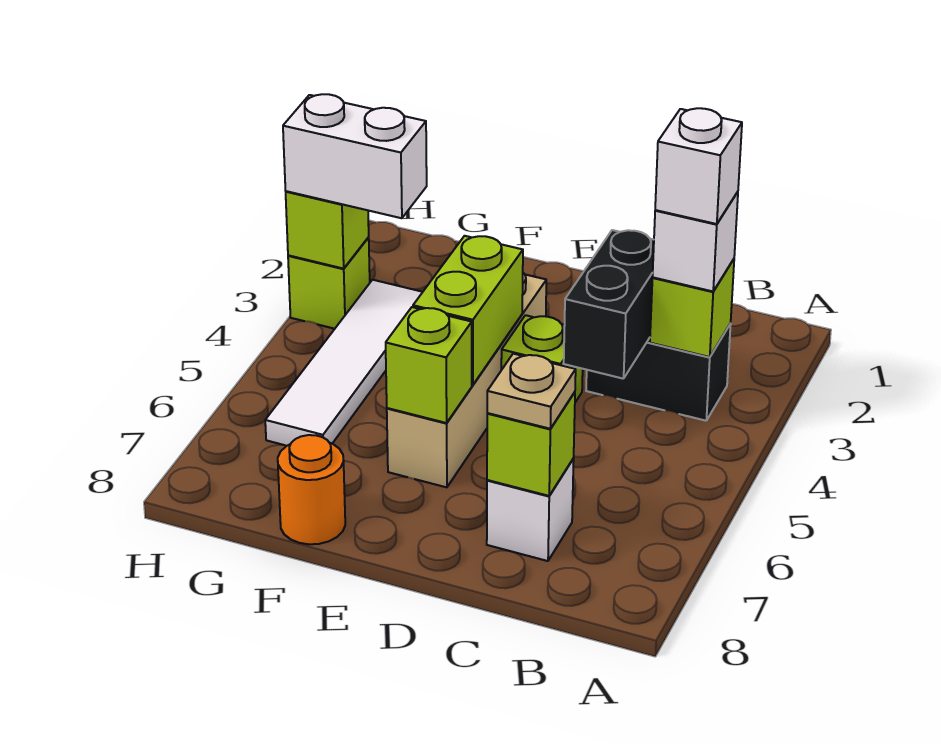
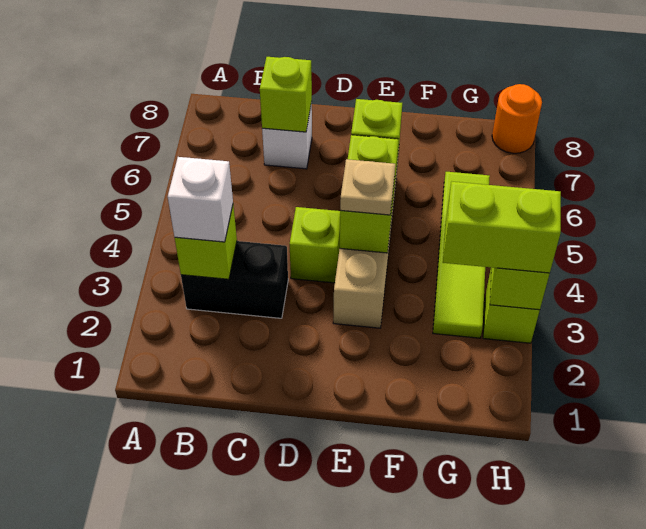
white brick B3 level 4 -> none
black brick C3:C4 level 2 -> none
tan plate C7 level 3 -> tan plate E4 level 3
orange round brick F8 level 1 -> orange round brick H8 level 1
white tile G3:G6 level 1 -> lime tile G3:G6 level 1
white brick G3:H3 level 3 -> lime brick G3:H3 level 3

